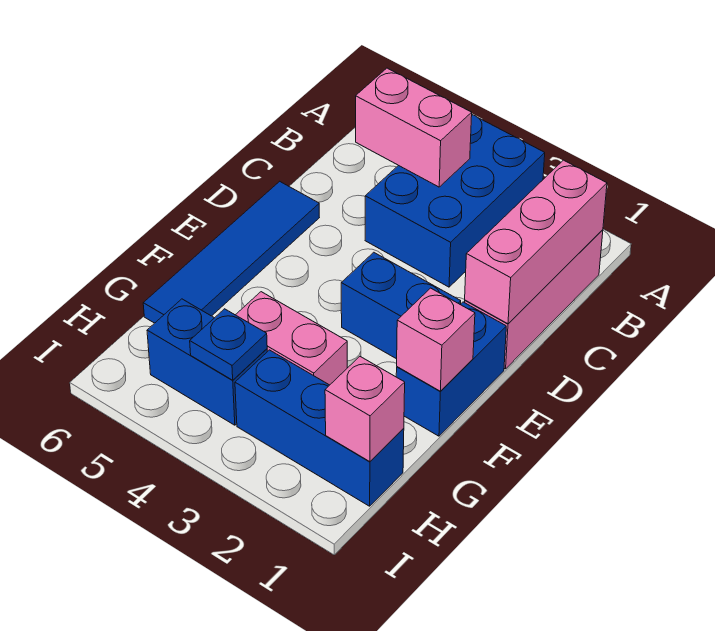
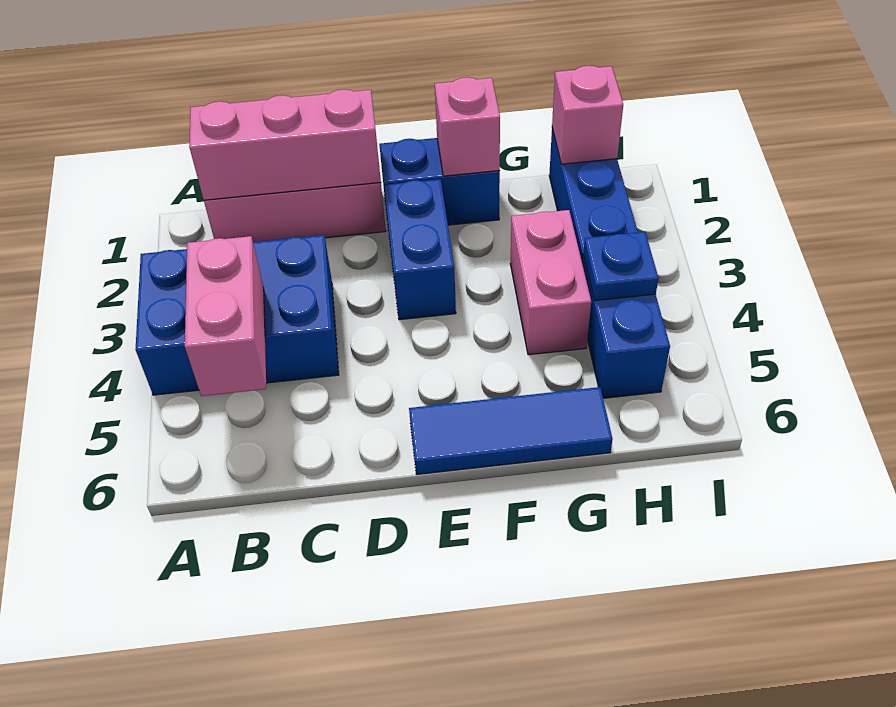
blue tile D6:G6 level 1 -> blue tile E6:G6 level 1

